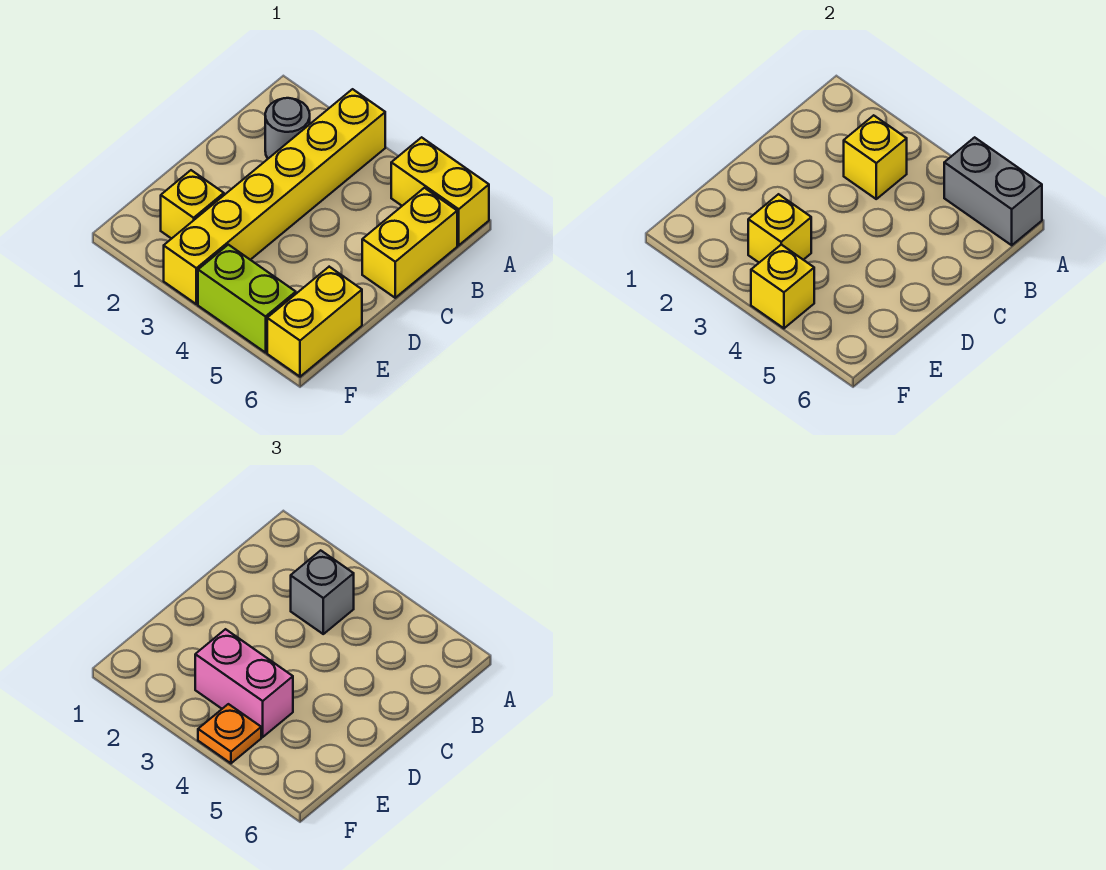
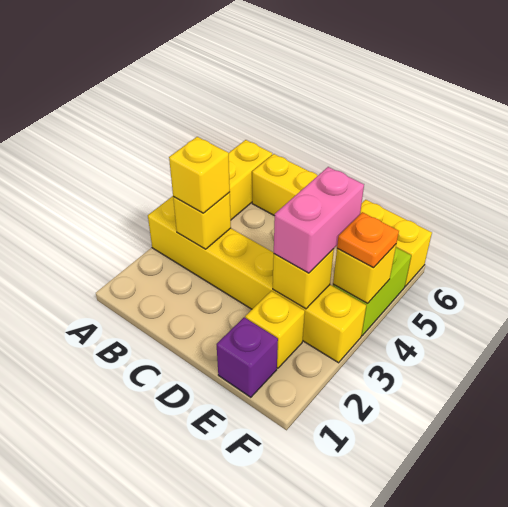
grey brick A5:A6 level 2 -> none
grey round brick B2 level 1 -> none
grey brick B3 level 3 -> yellow brick B3 level 3
none -> purple brick E1 level 1

